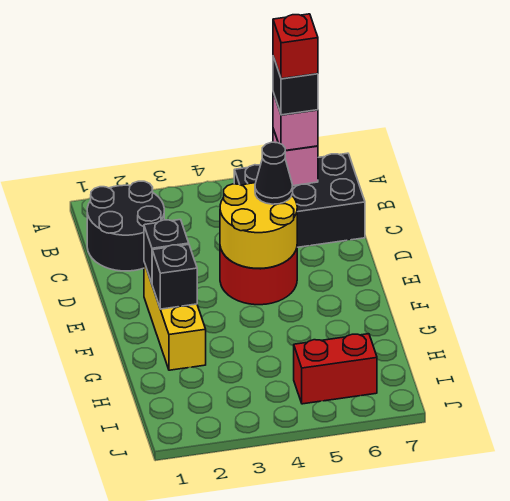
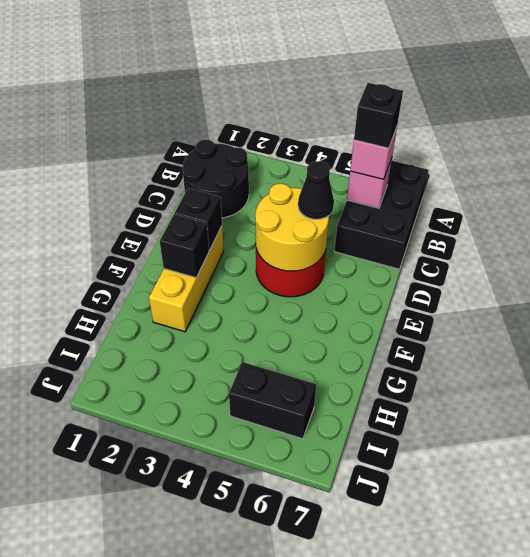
black brick B5:C7 level 1 -> black brick A6:C7 level 1
red brick B6 level 5 -> none
red brick I5:I6 level 1 -> black brick I5:I6 level 1

